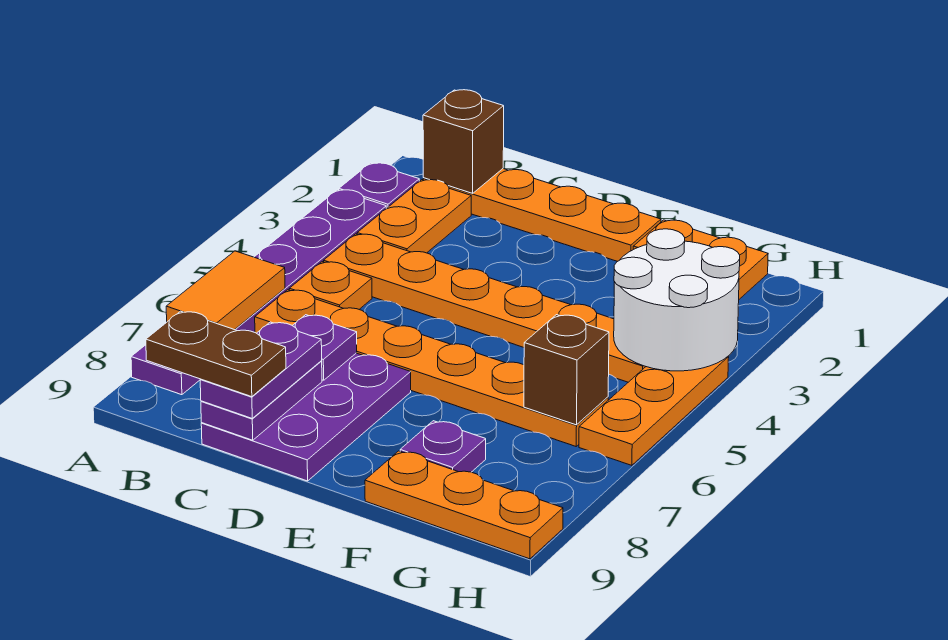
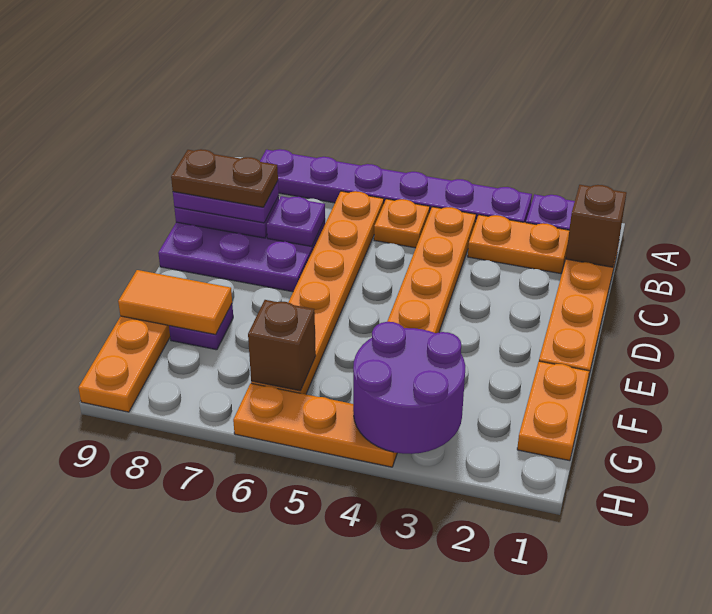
orange tile A6:A7 level 2 -> orange tile F8:F9 level 2
brown plate B9:C9 level 4 -> brown plate C8:C9 level 4
white round brick G3:H4 level 2 -> purple round brick G3:H4 level 2

